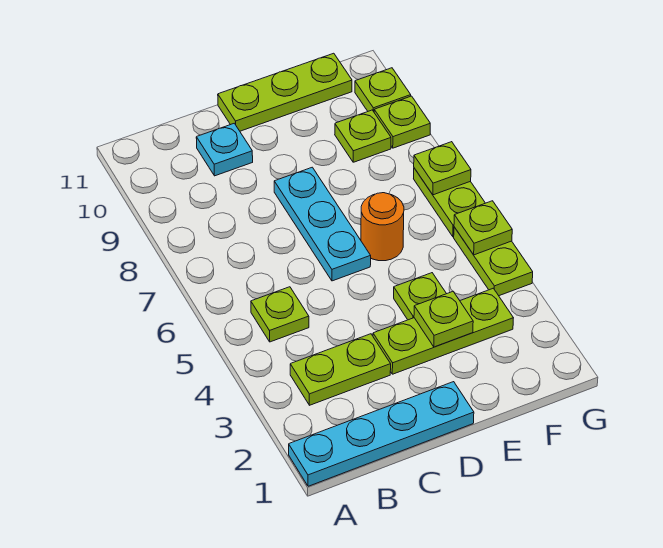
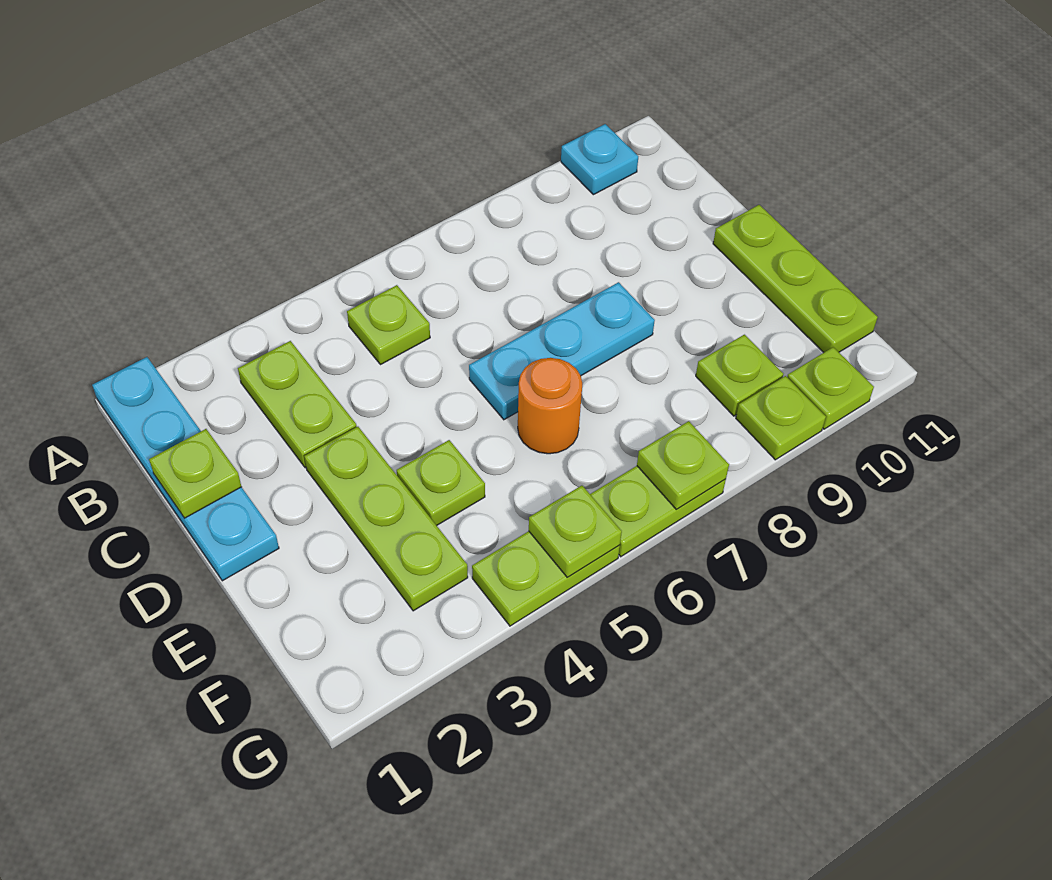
cyan plate C10 level 1 -> cyan plate A10 level 1
lime plate E3 level 2 -> lime plate C1 level 2

